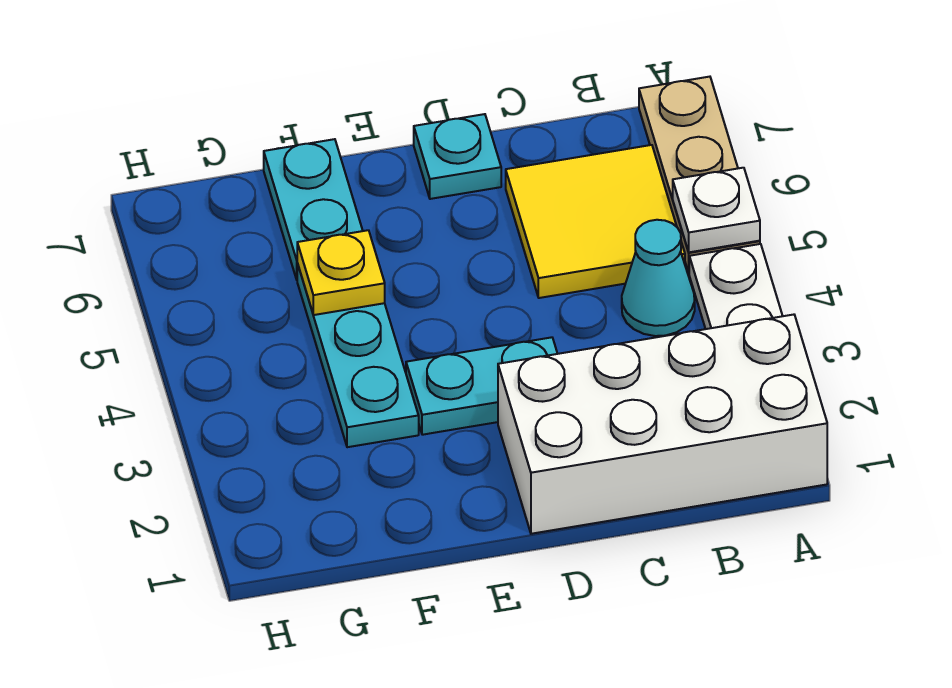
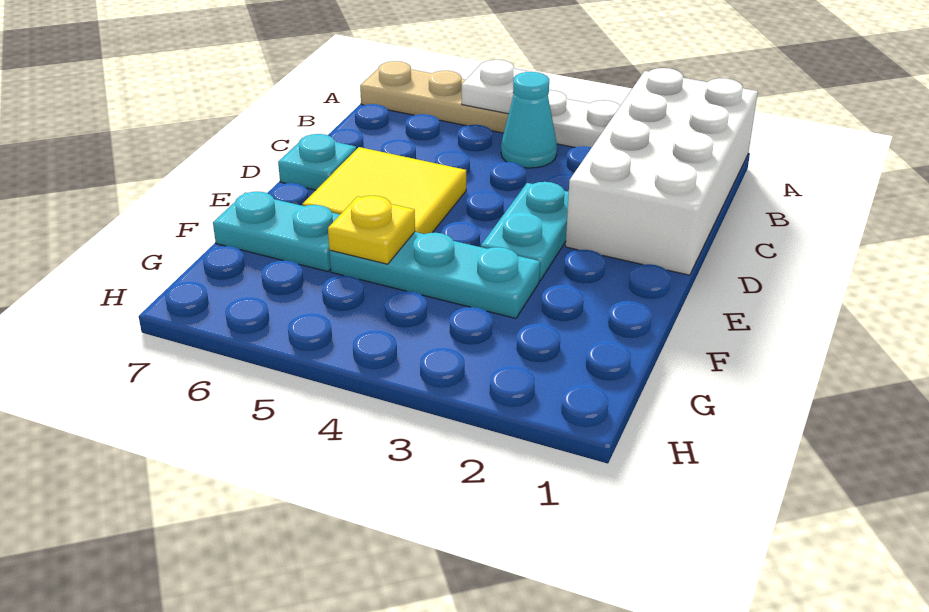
yellow tile B5:C6 level 1 -> yellow tile D5:E6 level 1

